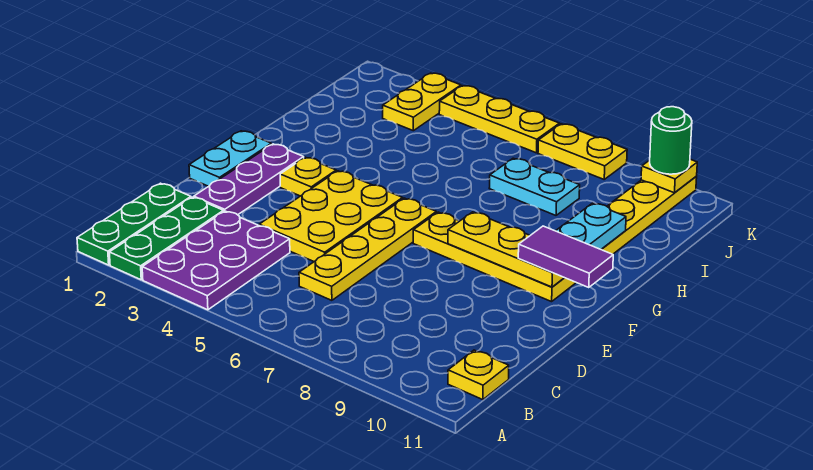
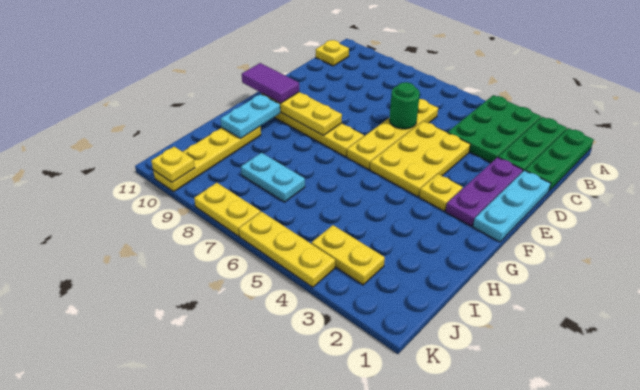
purple plate A3:C4 level 1 -> green plate A3:C4 level 1
cyan plate E1:F1 level 1 -> cyan plate D1:F1 level 1
yellow plate J3:K3 level 1 -> yellow plate J3:J4 level 1
green round brick K10 level 3 -> green round brick D6 level 2

